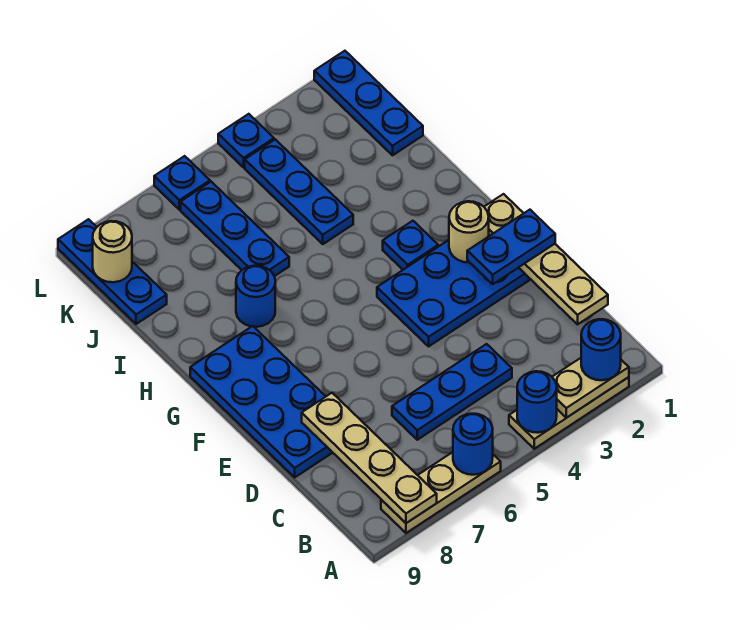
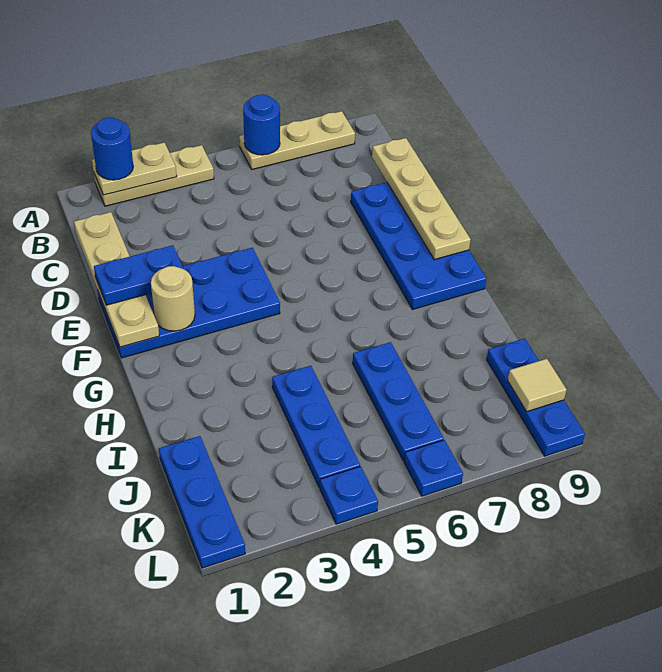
blue round brick A4 level 2 -> none
tan plate A8:D8 level 2 -> tan plate C9:F9 level 2
blue plate C4:C6 level 1 -> none
blue plate G3 level 1 -> none
blue round brick H7 level 1 -> none
tan round brick K9 level 2 -> tan tile K9 level 2

